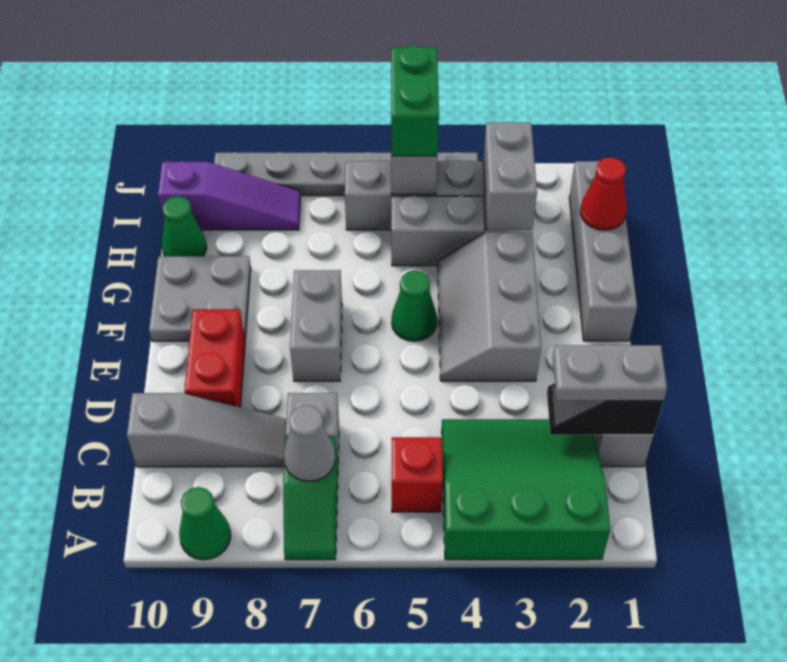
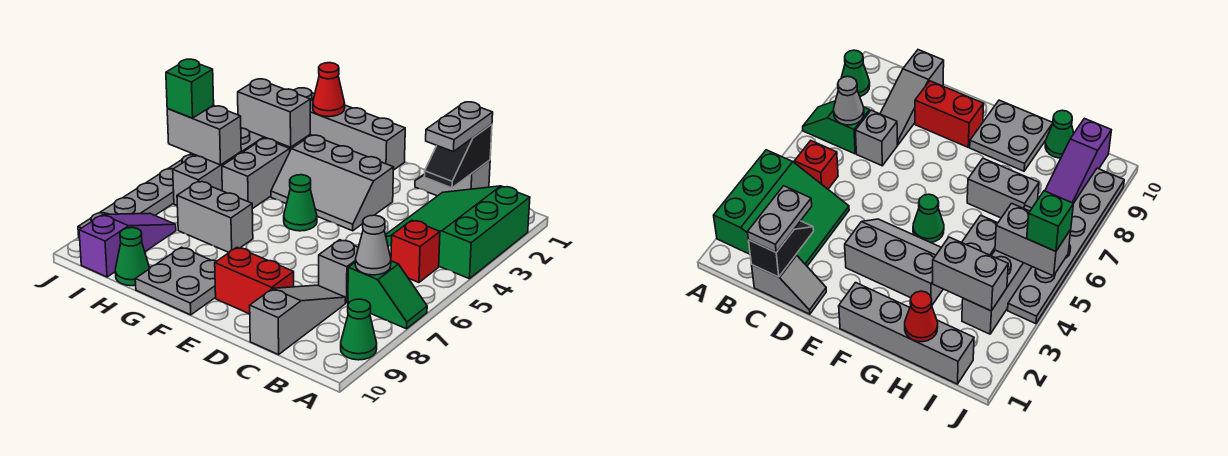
grey brick E7:F7 level 1 -> grey brick G7:H7 level 1
green brick I5:J5 level 3 -> green brick J5 level 3

